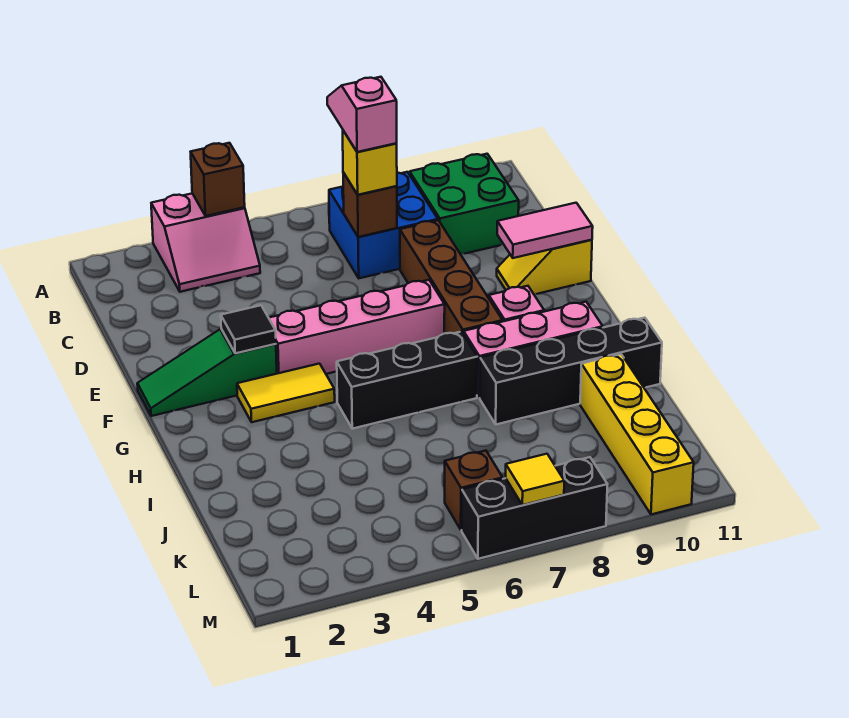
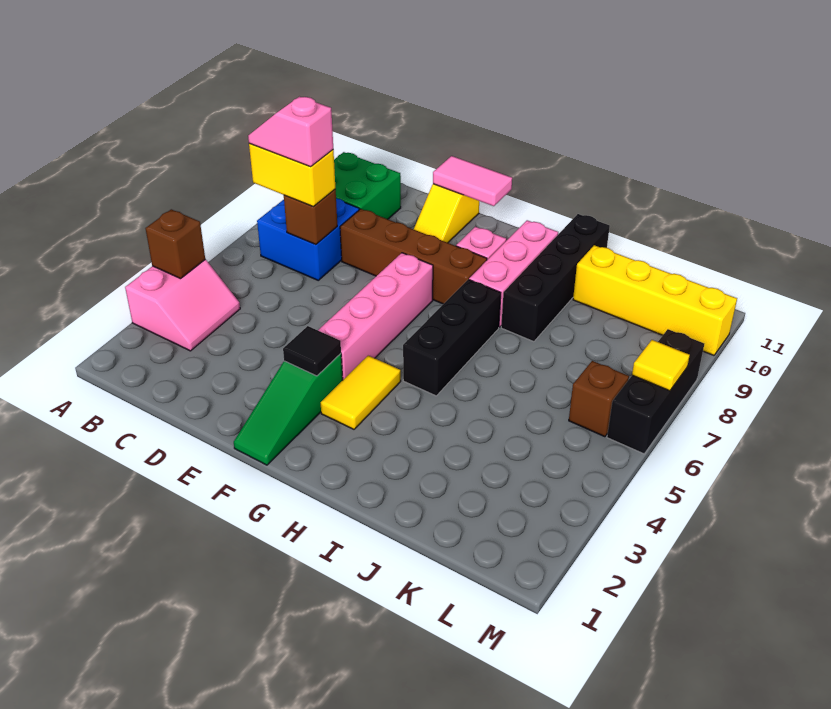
yellow brick C7 level 3 -> yellow brick B7:C7 level 3
pink tile E10:E11 level 2 -> pink tile E11:F11 level 2

